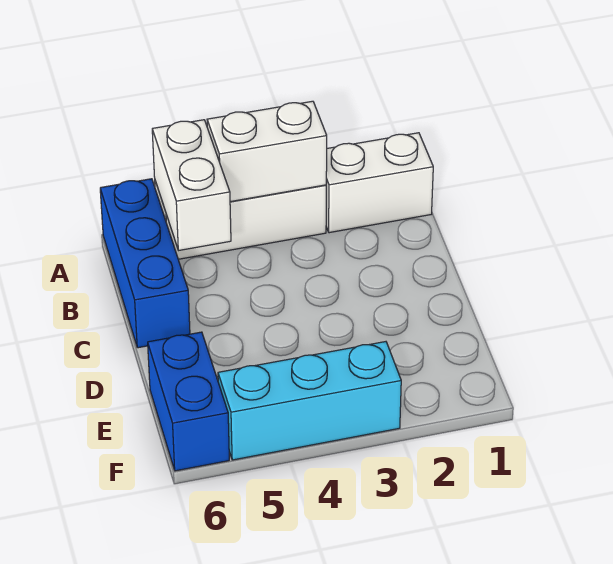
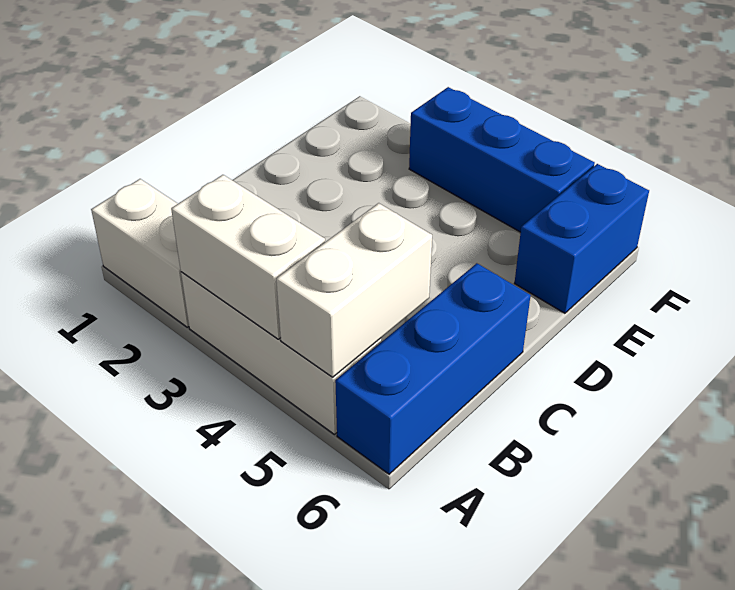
cyan brick F3:F5 level 1 -> blue brick F3:F5 level 1

